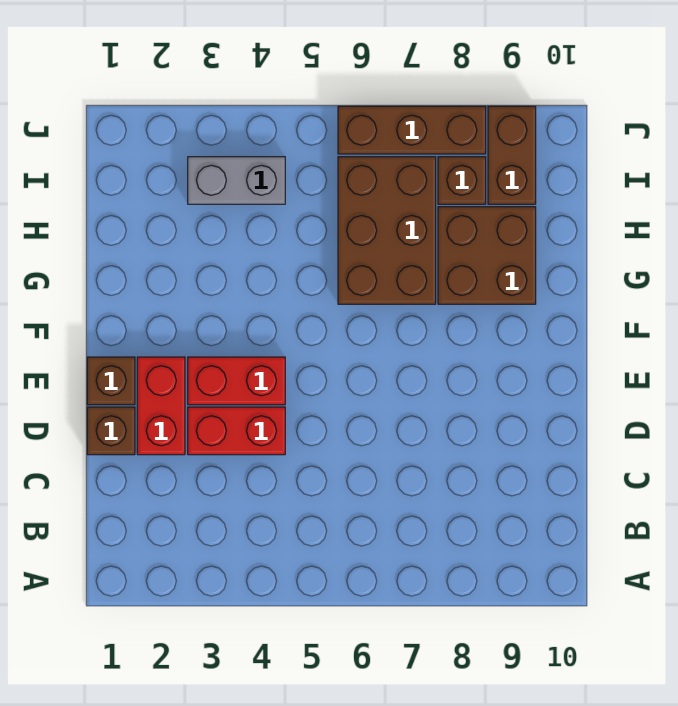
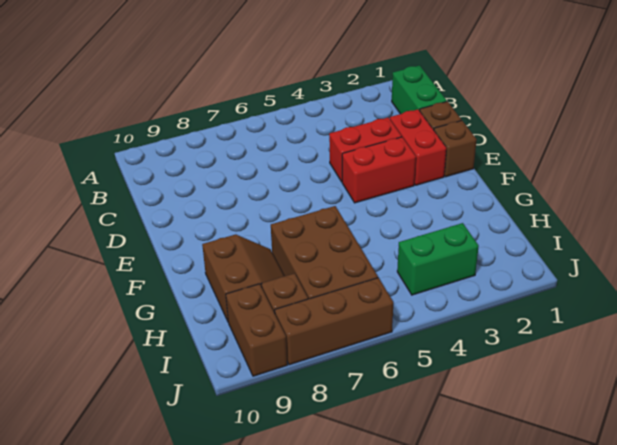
none -> green brick B1:C1 level 1
brown brick G8:H9 level 1 -> brown slope G8:H9 level 1 top 9
grey brick I3:I4 level 1 -> green brick I3:I4 level 1

